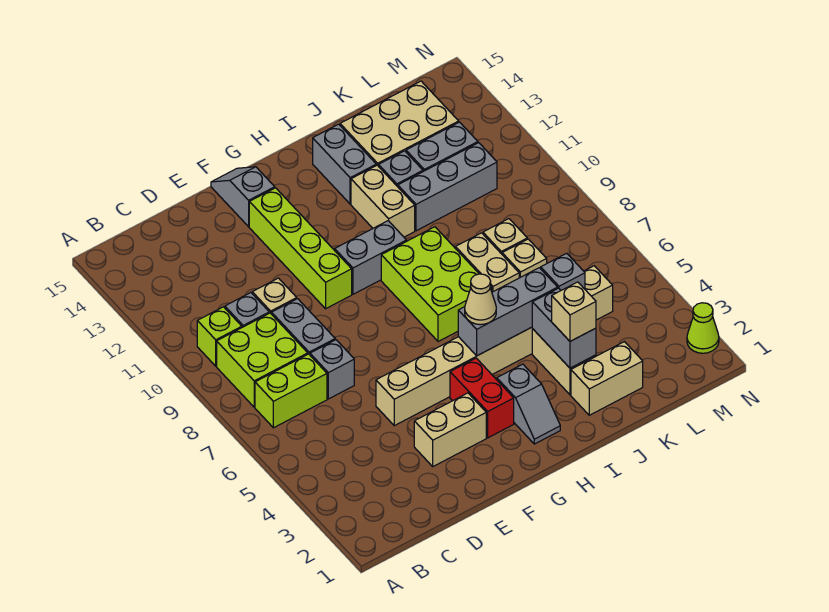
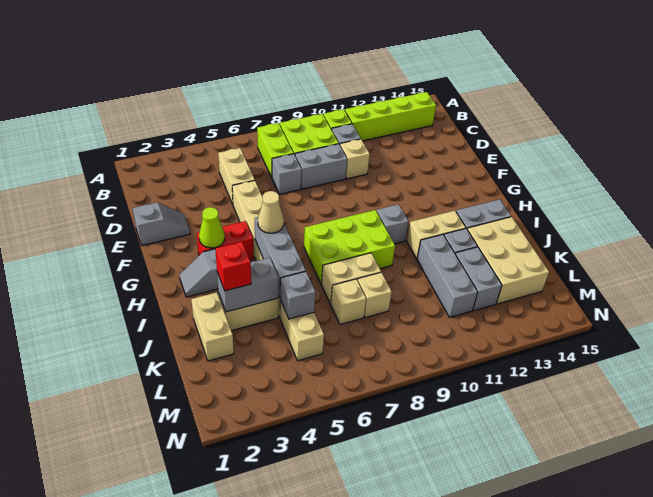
tan brick E3:F3 level 1 -> tan brick C5:D5 level 1
lime brick F10:F13 level 1 -> lime brick B11:B14 level 1
grey slope F14:F15 level 1 top 14 -> grey slope E1:E2 level 1 top 1
grey brick G10:H10 level 1 -> grey brick H10 level 1
tan brick J3 level 3 -> red brick J3 level 3
lime cone N2 level 1 -> lime cone G3 level 2

